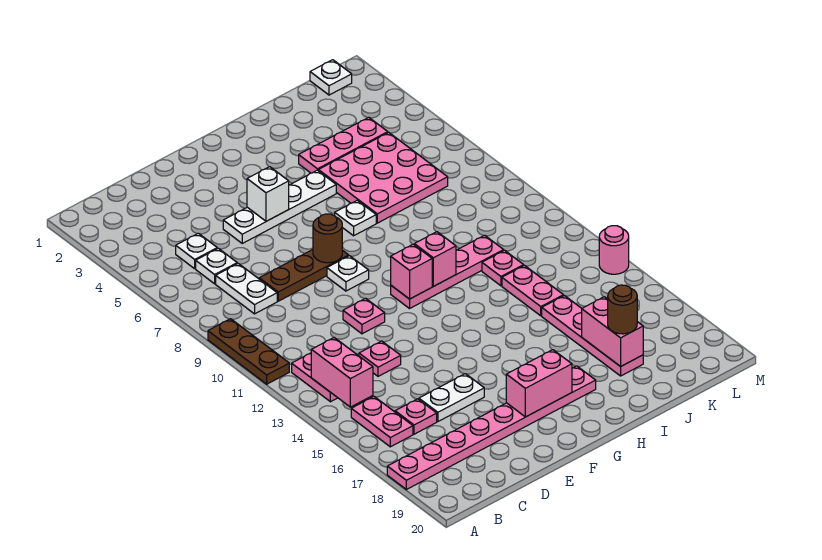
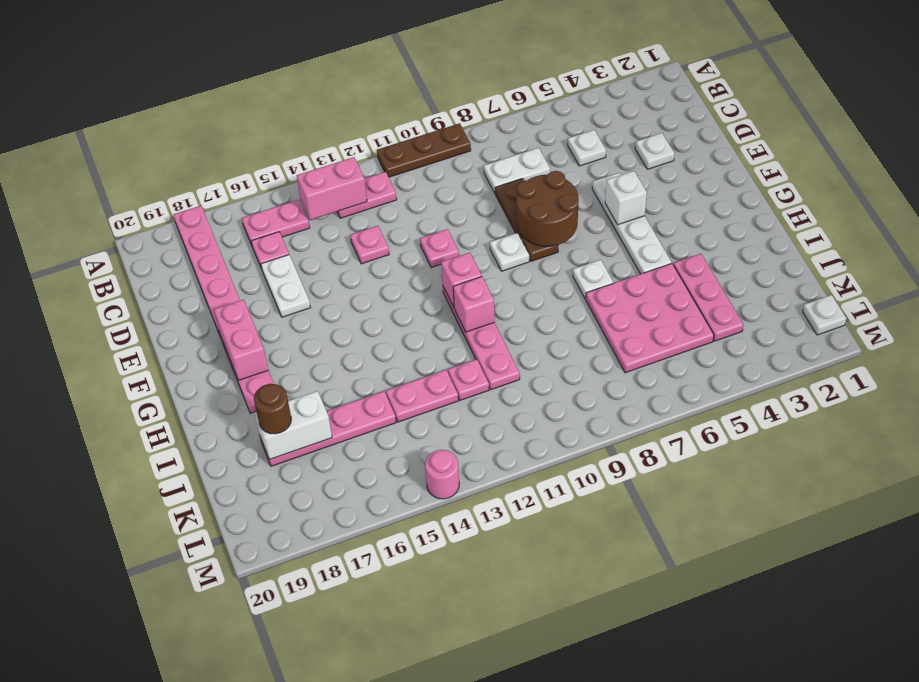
white plate C6 level 1 -> white plate D3 level 1
brown round brick F8 level 2 -> brown round brick E7:F8 level 2
pink brick J17:J18 level 2 -> white brick J17:J18 level 2

